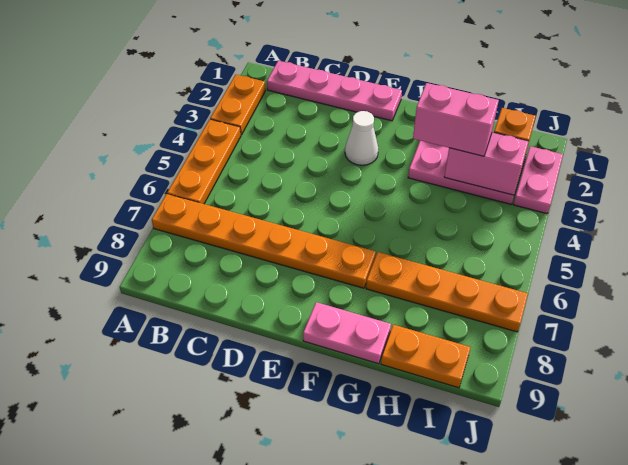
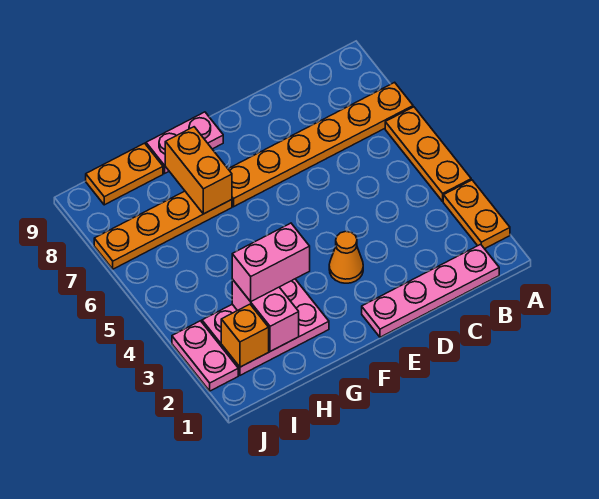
white cone E3 level 1 -> orange cone E3 level 1
none -> orange brick G7:G8 level 2
pink brick H3:I3 level 2 -> pink brick H2:H3 level 2

